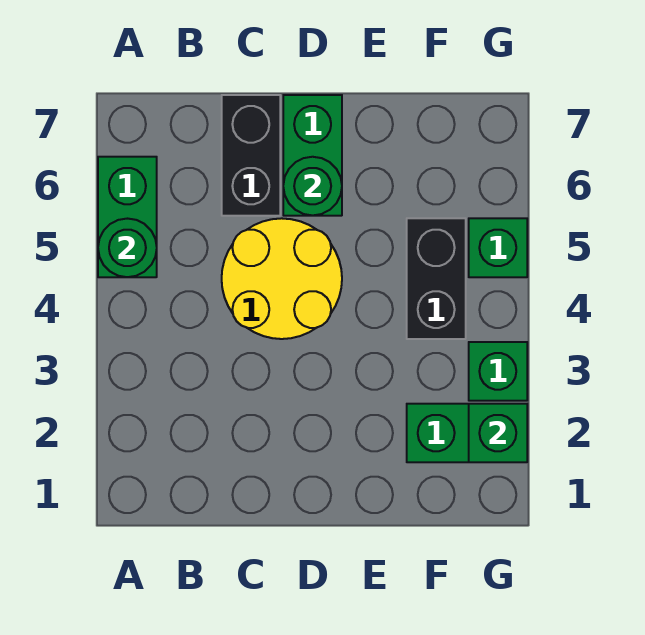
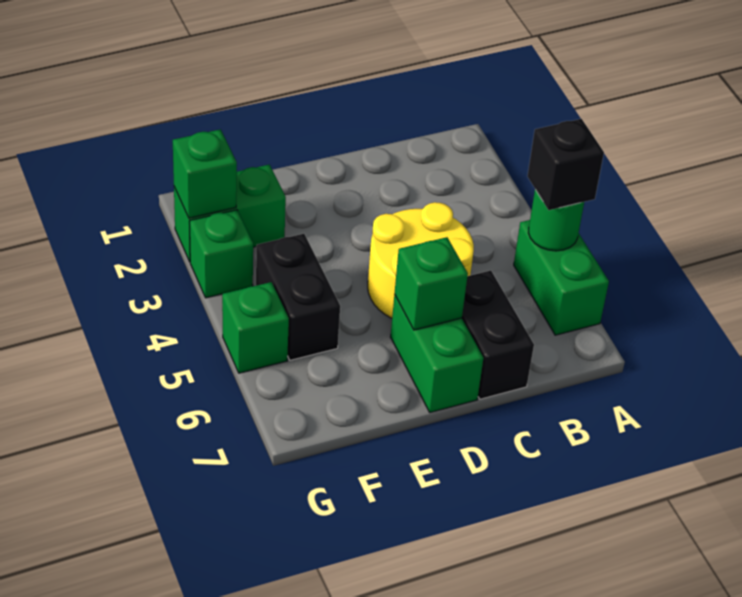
none -> black brick A5 level 3
green round brick D6 level 2 -> green brick D6 level 2

